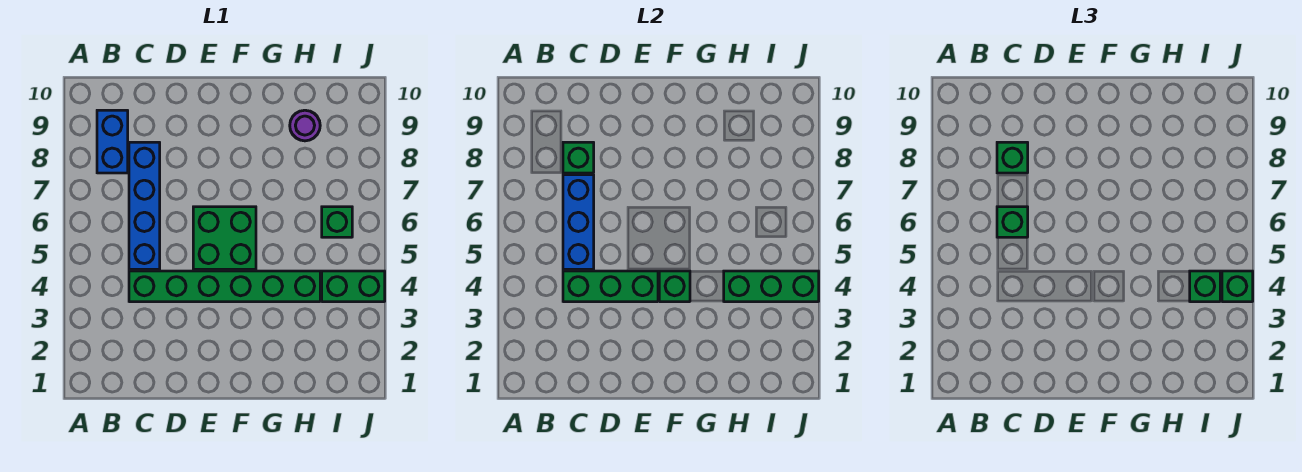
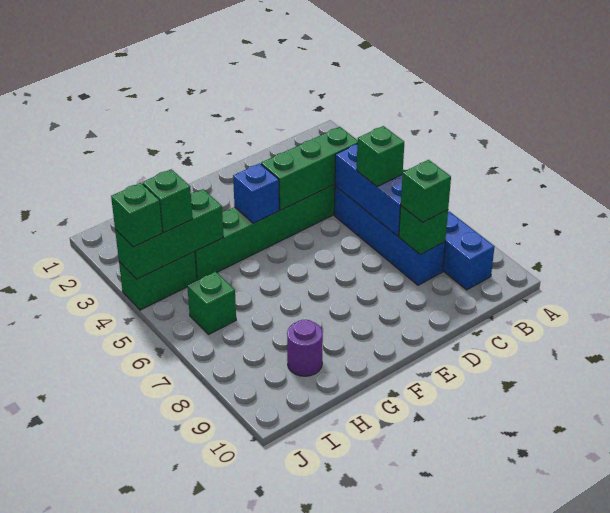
green brick E5:F6 level 1 -> none
green brick F4 level 2 -> blue brick F4 level 2

